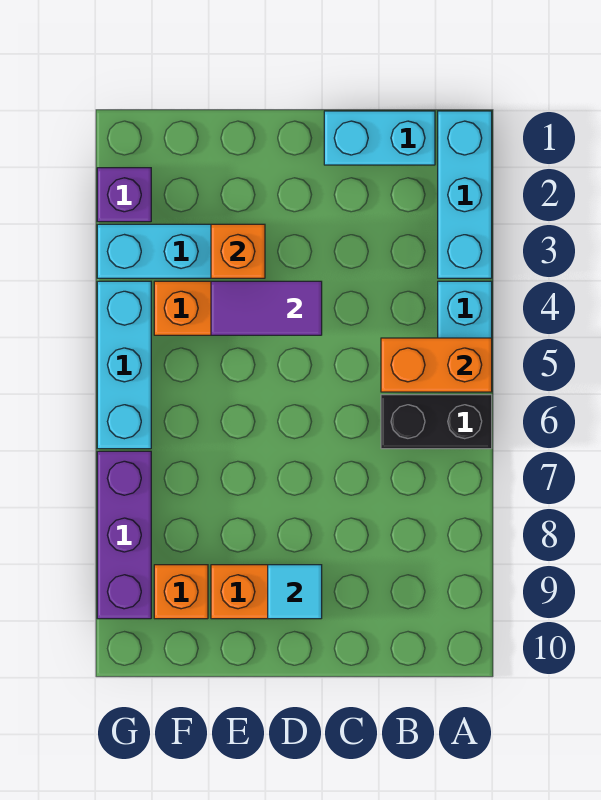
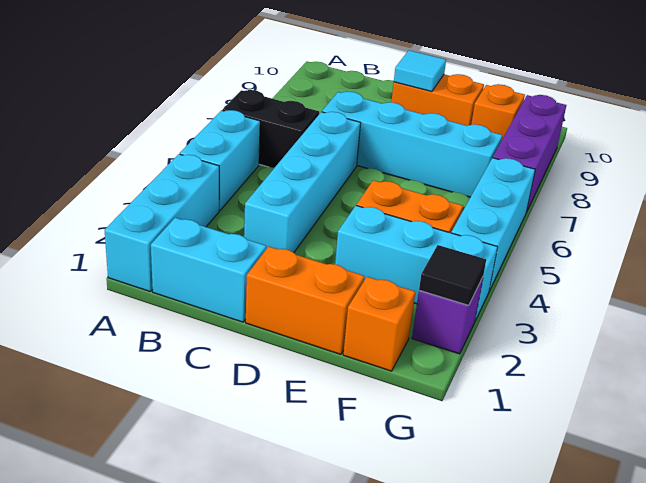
orange brick A5:B5 level 2 -> orange brick D1:E1 level 1
none -> cyan brick C3:C6 level 1
none -> cyan brick C7:F7 level 1
purple tile D4:E4 level 2 -> none
orange brick E3 level 2 -> orange brick F1 level 1
none -> black tile G2 level 2

